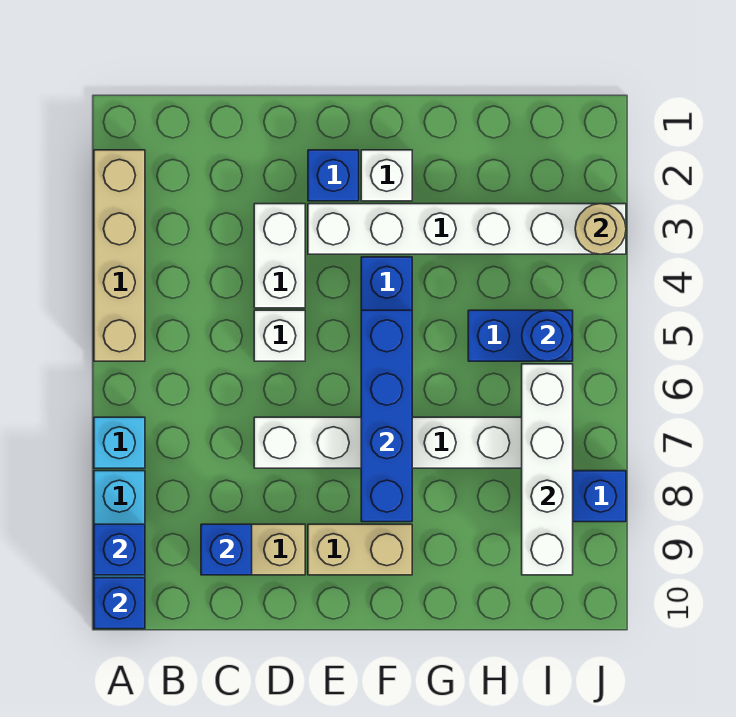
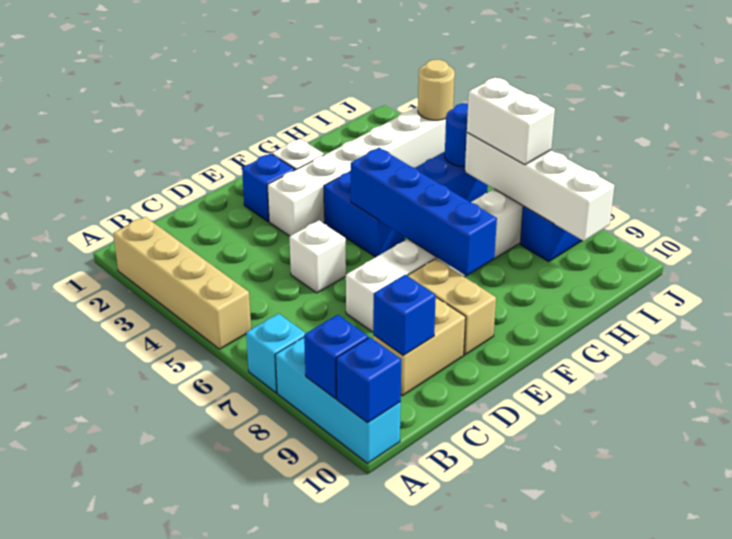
white brick D3:D4 level 1 -> white brick I6:I7 level 3
tan brick E9:F9 level 1 -> tan brick E8:E9 level 1

